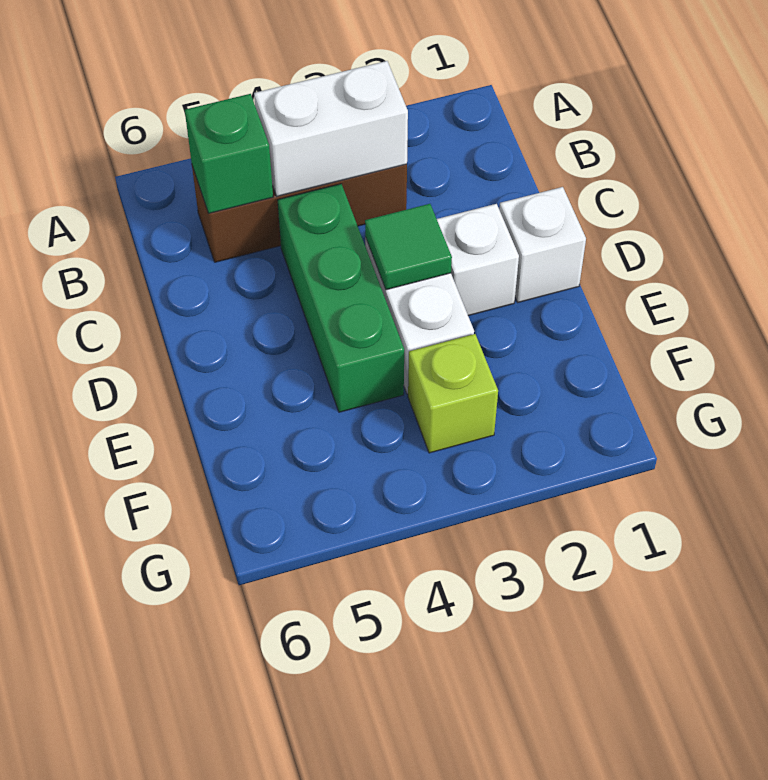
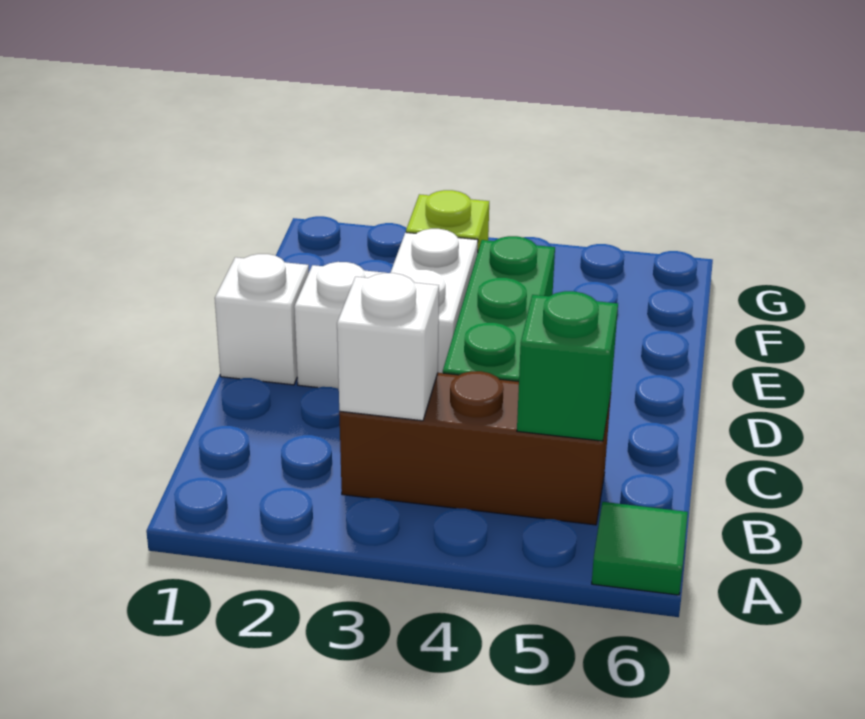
white brick B3:B4 level 2 -> white brick B3 level 2
green tile D3 level 2 -> green tile A6 level 1

